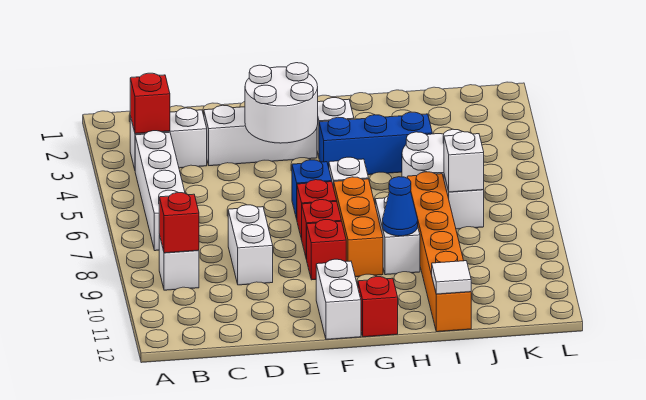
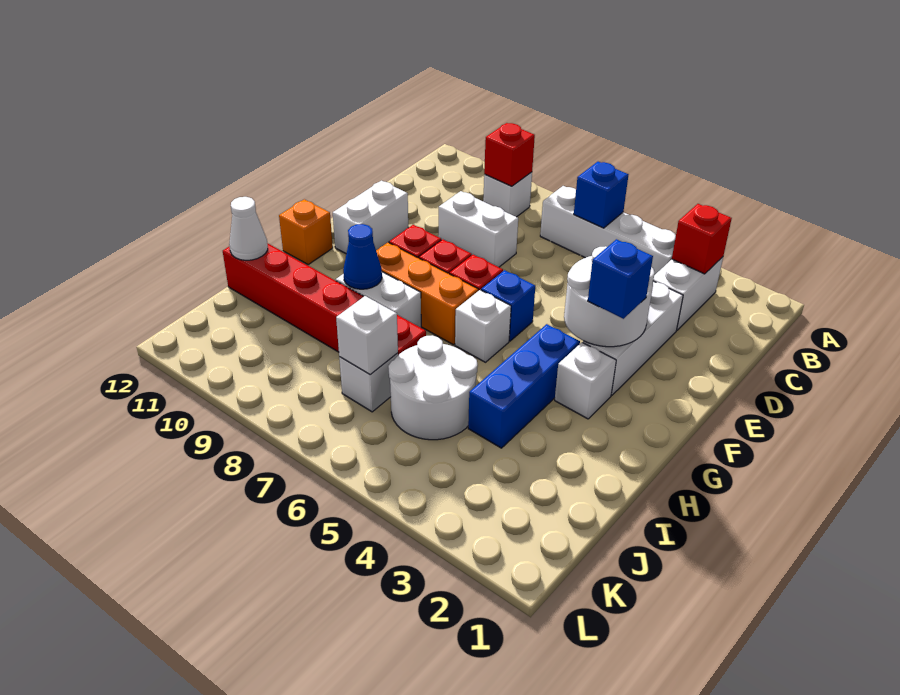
none -> blue brick B6 level 2
none -> blue brick F3 level 3
white brick F11:F12 level 1 -> white brick E11:F11 level 1
red brick G12 level 1 -> orange brick G12 level 1
orange brick I7:I12 level 1 -> red brick I7:I12 level 1
white tile I12 level 2 -> white cone I12 level 2

